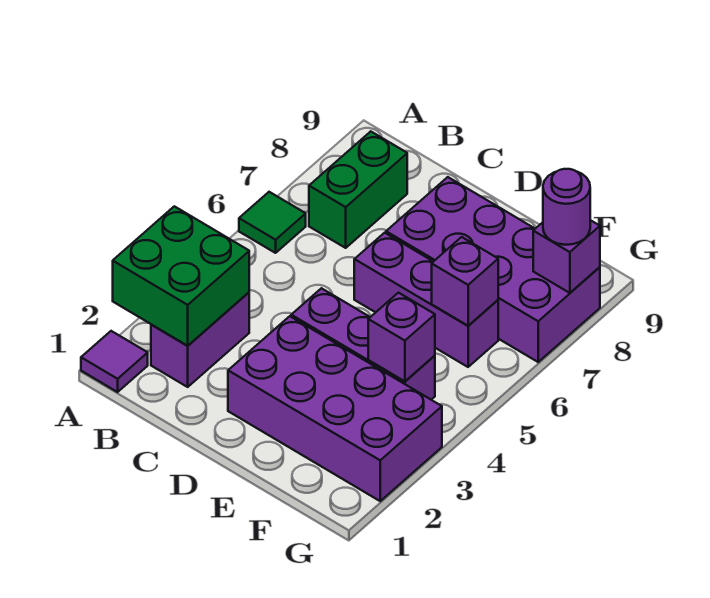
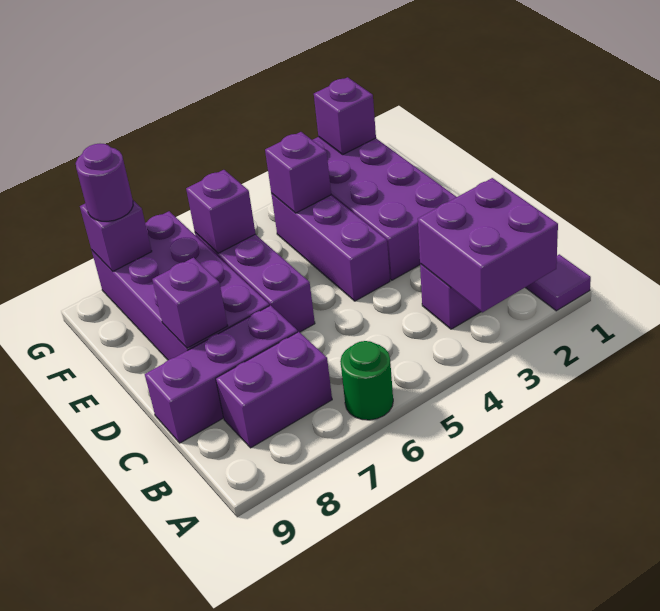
green brick A2:B3 level 2 -> purple brick A2:B3 level 2
green tile A6 level 1 -> green round brick A6 level 1
green brick B7:B8 level 1 -> purple brick B7:B8 level 1
none -> purple brick C7:C9 level 1
none -> purple brick D8 level 2
none -> purple brick G2 level 2

